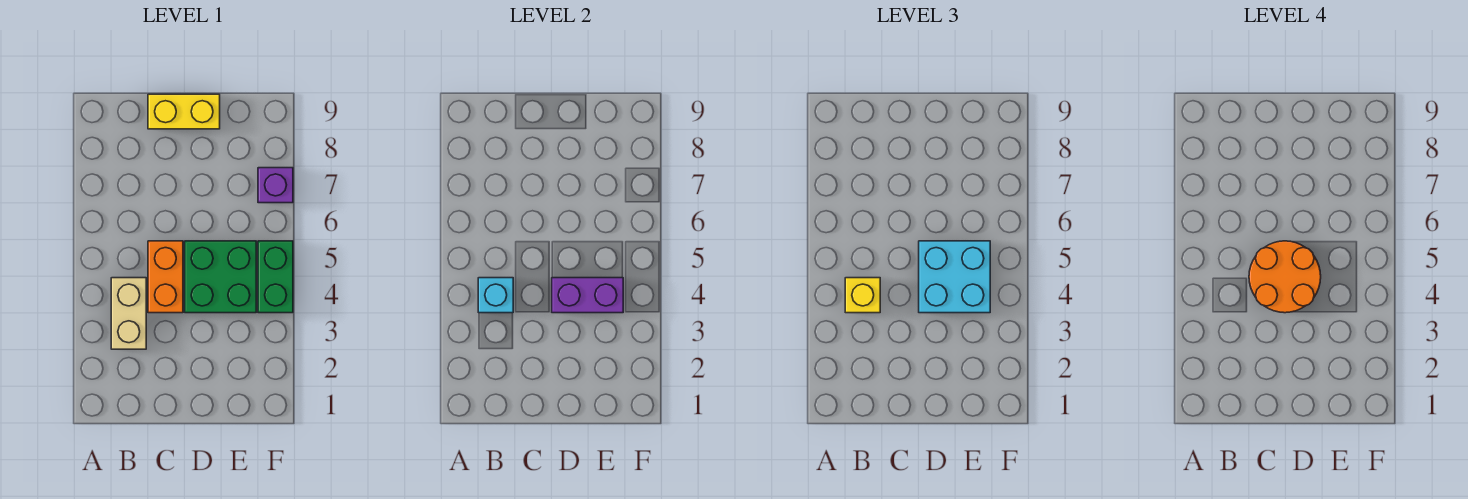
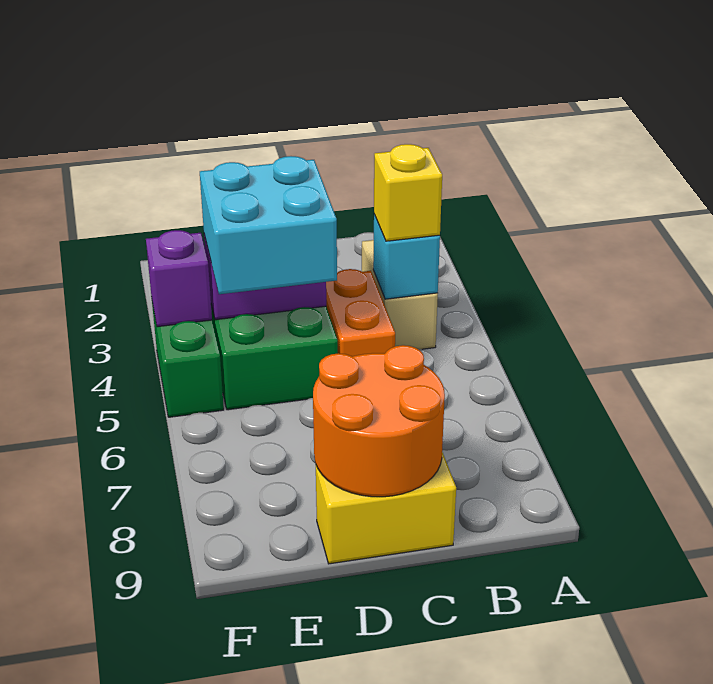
orange round brick C4:D5 level 4 -> orange round brick C8:D9 level 2
purple brick F7 level 1 -> purple brick F4 level 2

